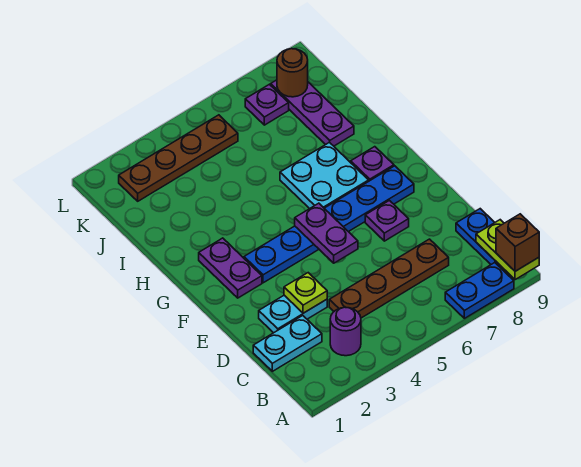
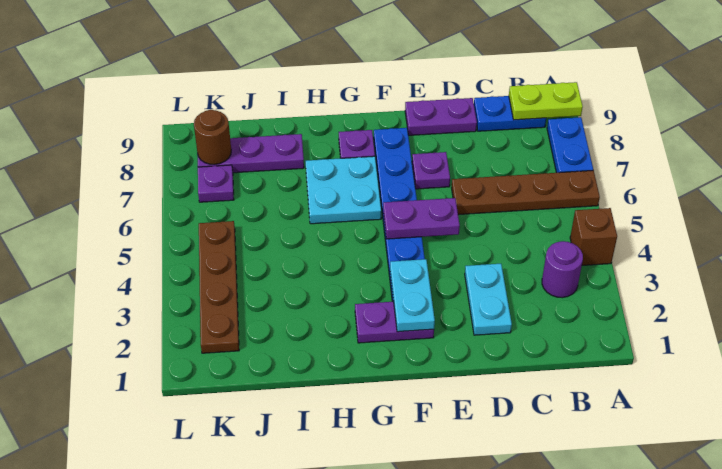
brown brick A9 level 3 -> brown brick A4 level 1
cyan plate C1:C2 level 1 -> cyan plate F2:F3 level 2
brown plate C4:C7 level 1 -> brown plate A6:D6 level 1
lime plate D3 level 2 -> none
none -> purple plate D9:E9 level 1

